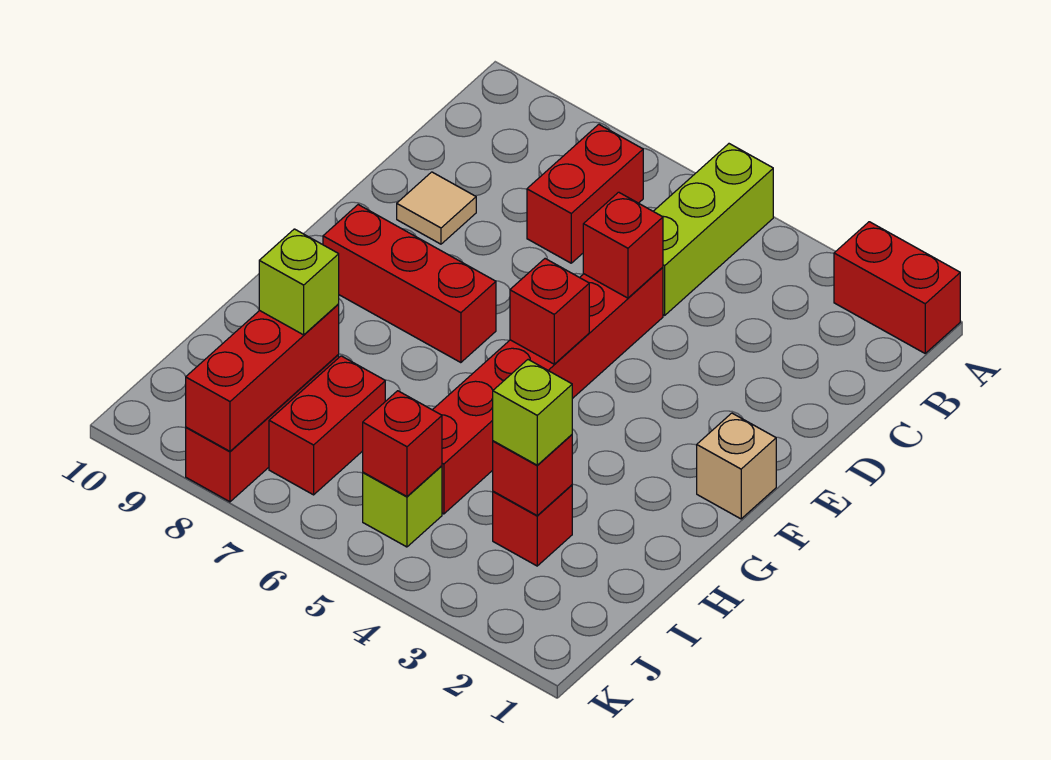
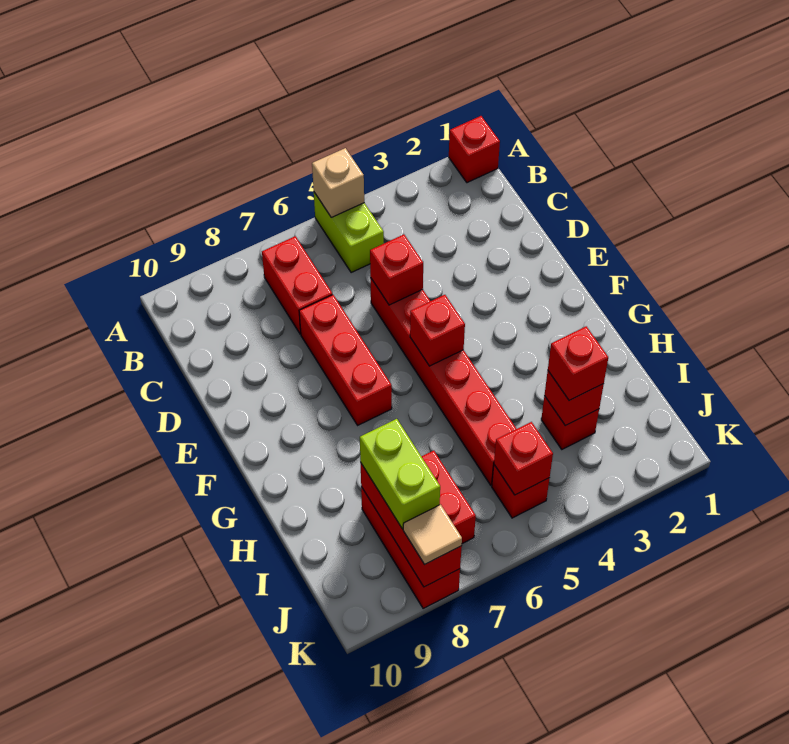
red brick A1:A2 level 1 -> red brick A1 level 1
lime brick A5:C5 level 1 -> lime brick A5:B5 level 1
tan tile D9 level 1 -> tan tile K8 level 3
tan brick F1 level 1 -> tan brick A5 level 2
red brick F7:F9 level 1 -> red brick D7:F7 level 1
lime brick I3 level 3 -> red brick I3 level 3
lime brick I8 level 3 -> lime brick I8:J8 level 3
lime brick J5 level 1 -> red brick J5 level 1

